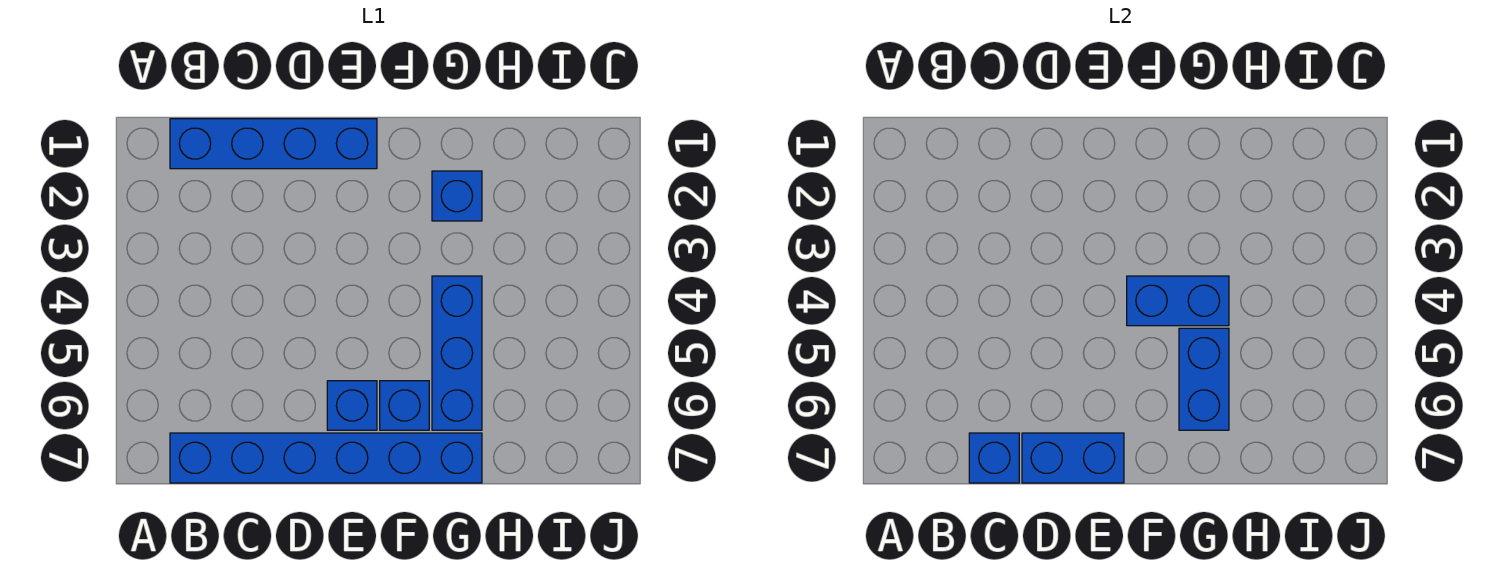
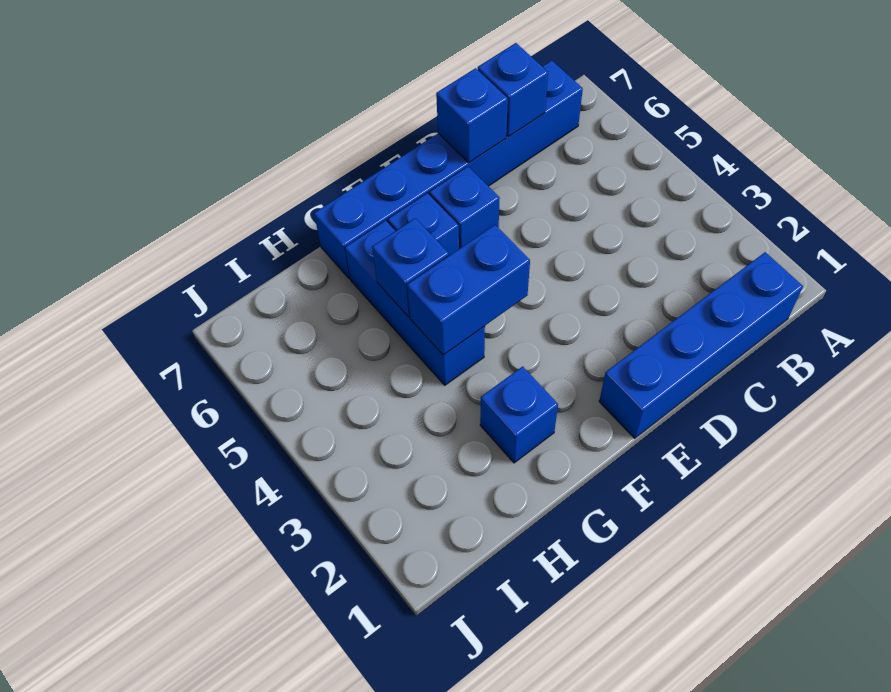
blue brick D7:E7 level 2 -> blue brick D7 level 2
blue brick G5:G6 level 2 -> blue brick G5 level 2

